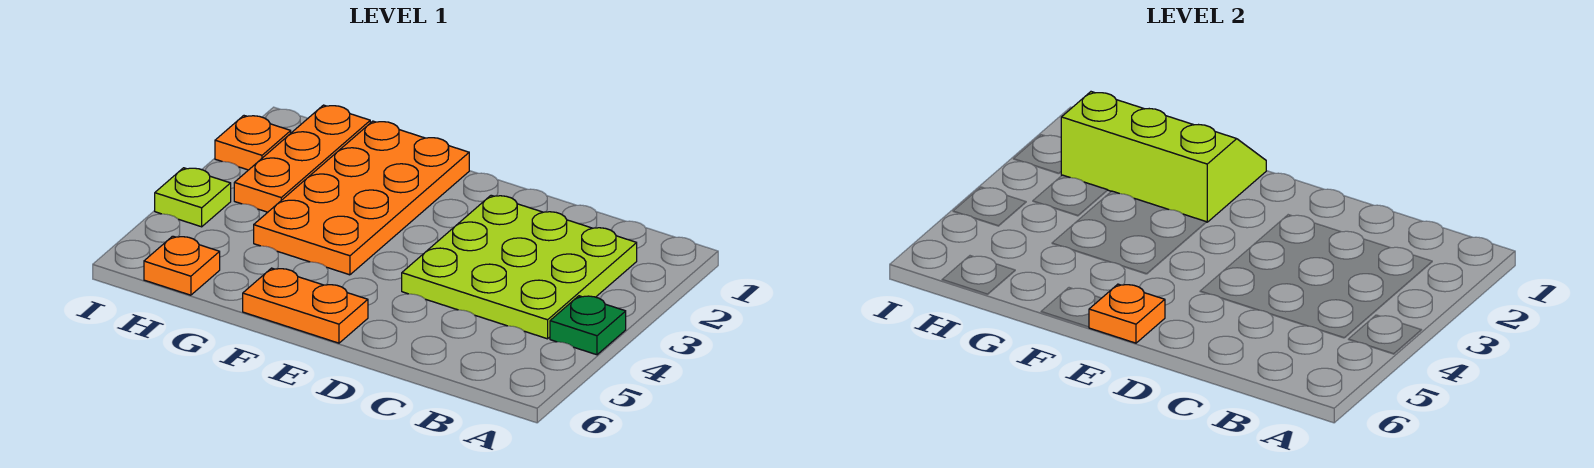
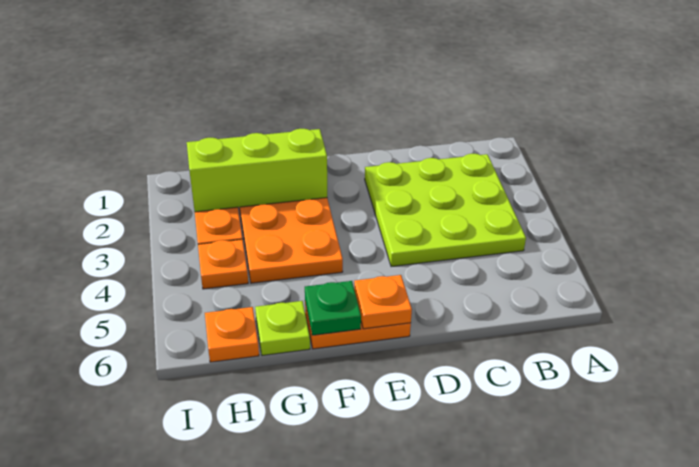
green plate A4 level 1 -> green plate F6 level 2
orange plate I2 level 1 -> orange plate H4 level 1
lime plate I4 level 1 -> lime plate G6 level 1

